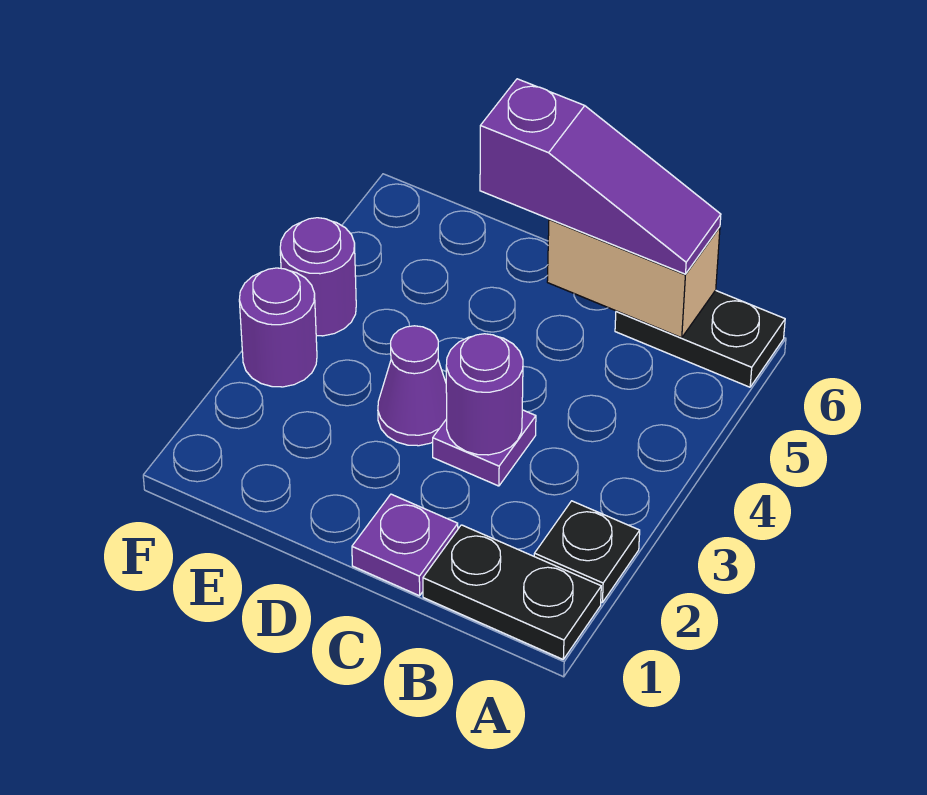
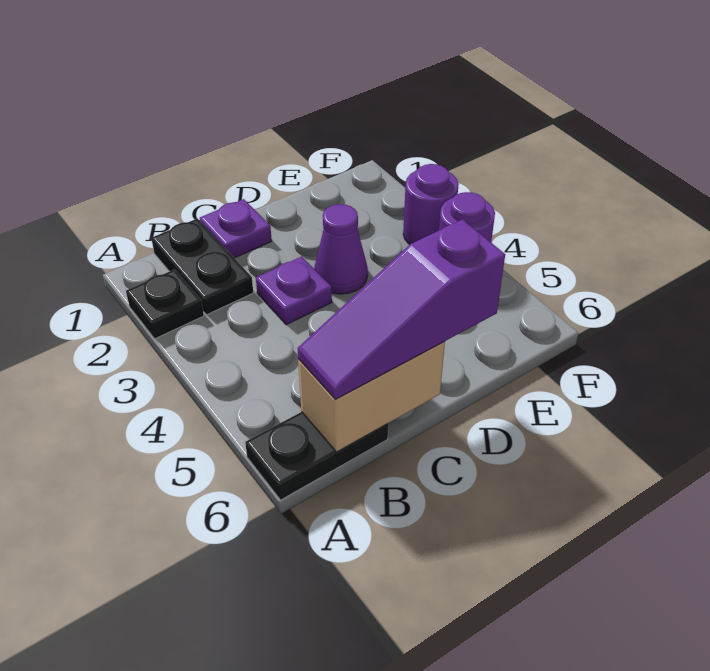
black plate A1:B1 level 1 -> black plate B1:B2 level 1
purple round brick C3 level 2 -> none

